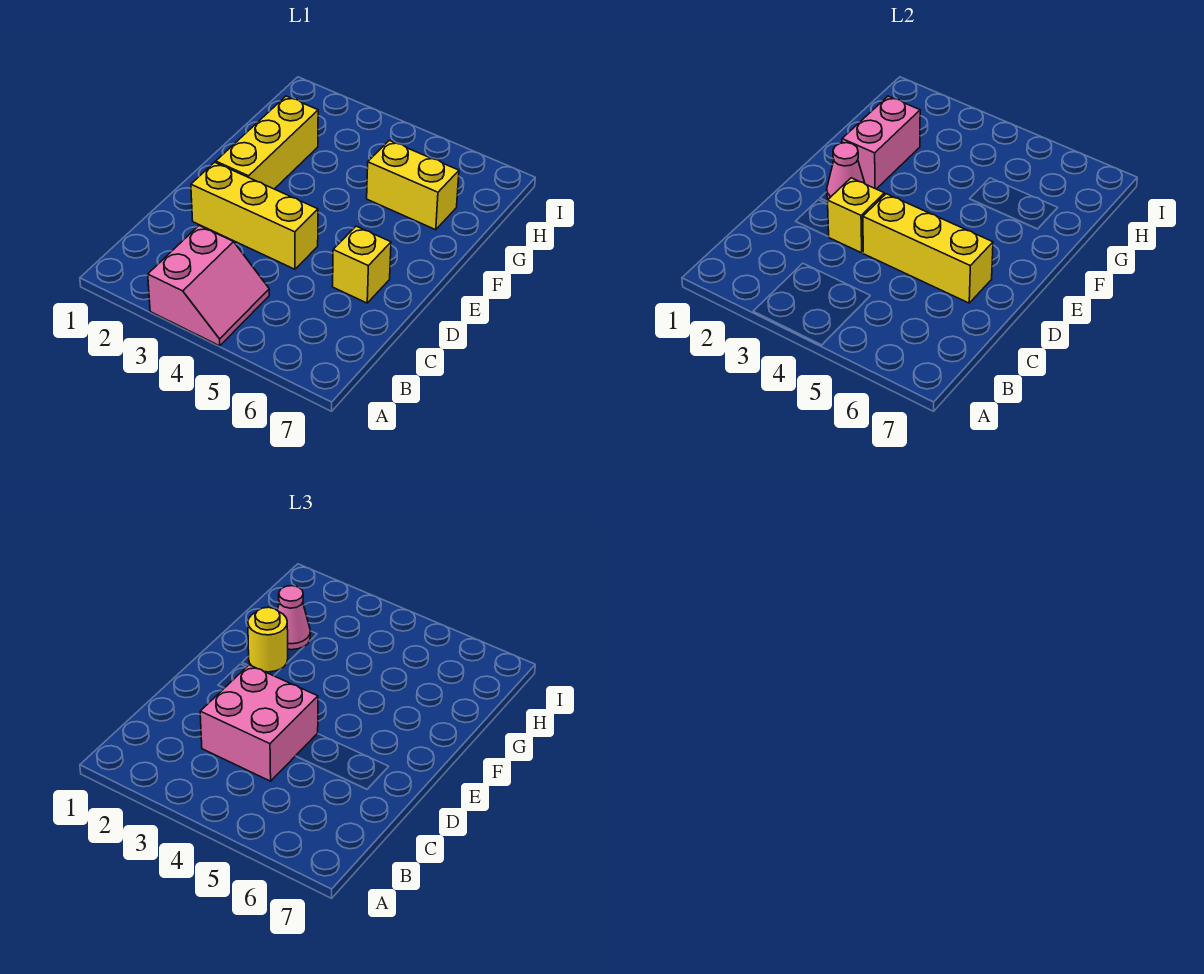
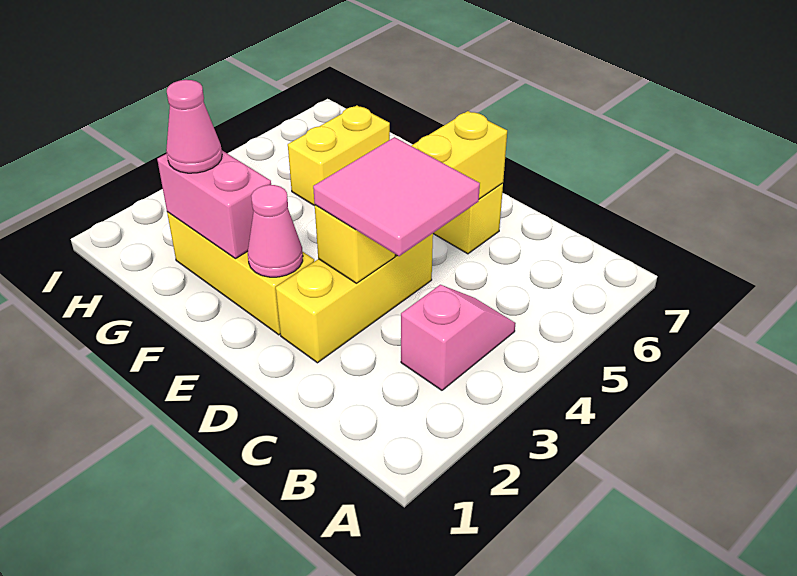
pink slope A3:B4 level 1 top 3 -> pink slope B3:B4 level 1 top 3
pink brick C3:D4 level 3 -> pink tile C3:D4 level 3
yellow round brick F2 level 3 -> none

